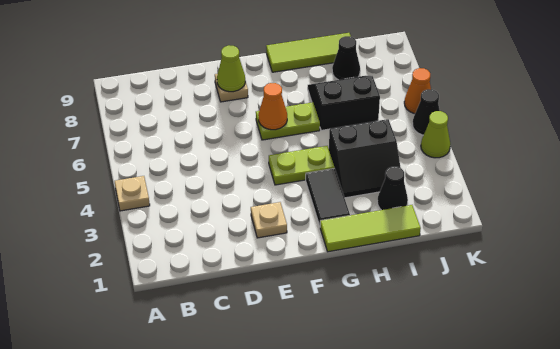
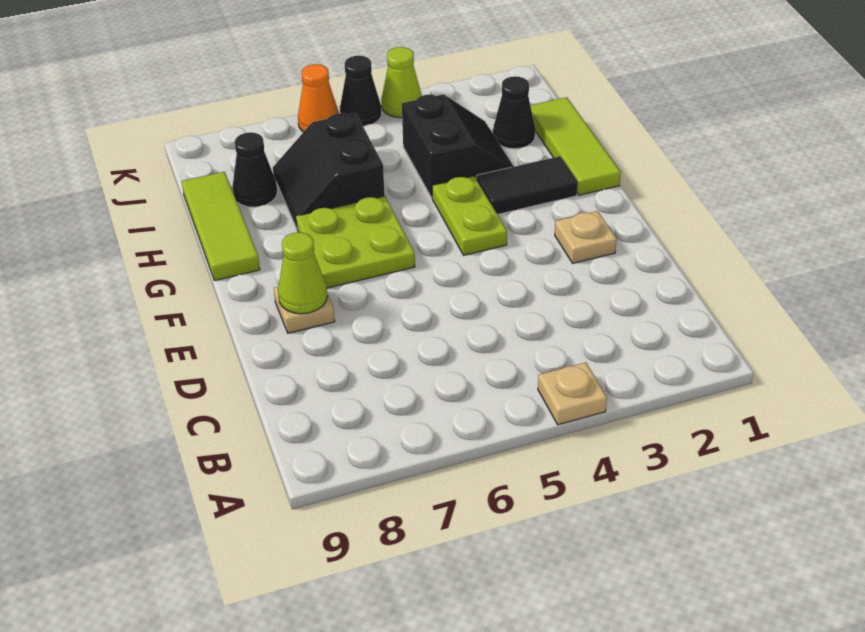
lime plate F6:G6 level 1 -> lime plate F6:G7 level 1
orange cone F6 level 2 -> none

